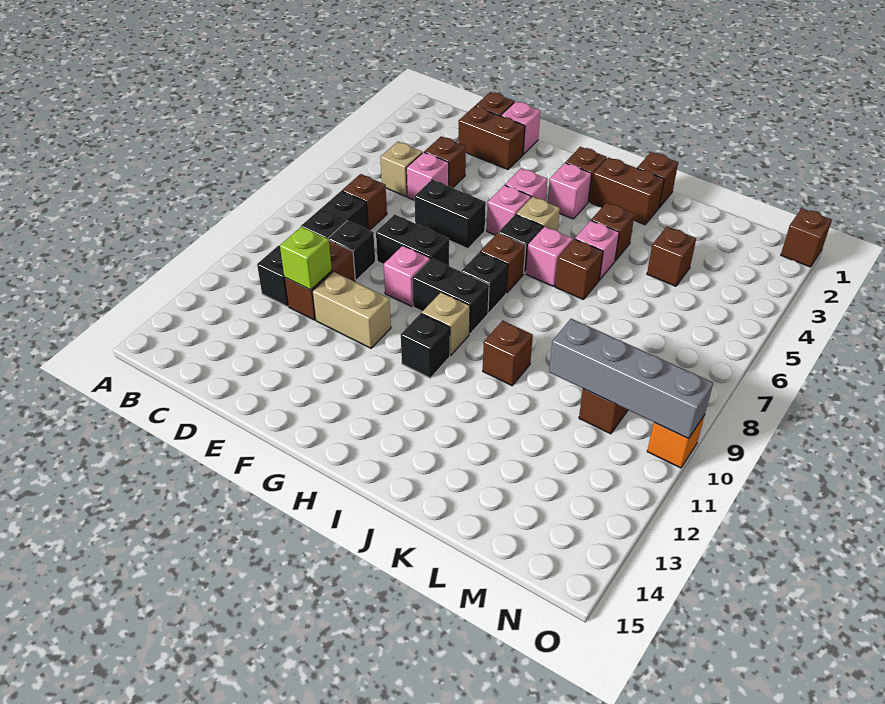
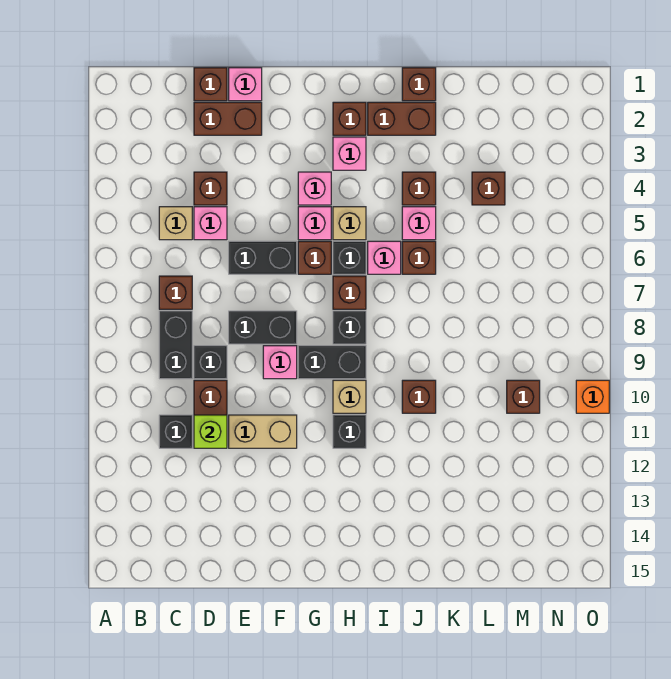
grey brick L10:O10 level 2 -> none
brown brick O1 level 1 -> brown brick G6 level 1

